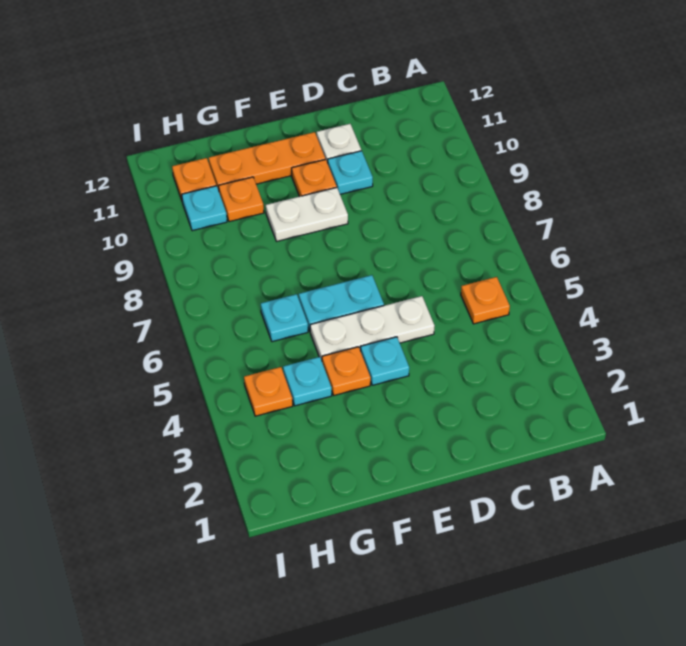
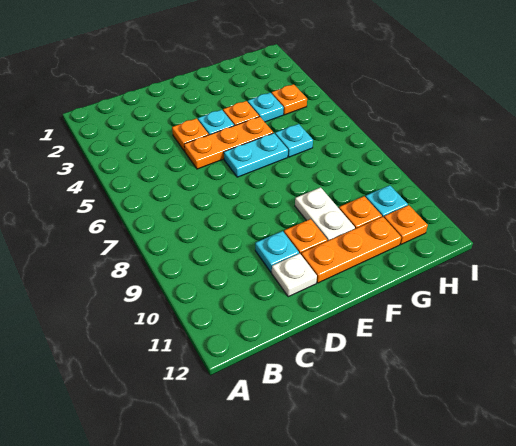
orange plate B5 level 1 -> orange plate D4 level 1
white plate D5:F5 level 1 -> orange plate D5:F5 level 1
white plate E9:F9 level 1 -> white plate F9:F10 level 1

